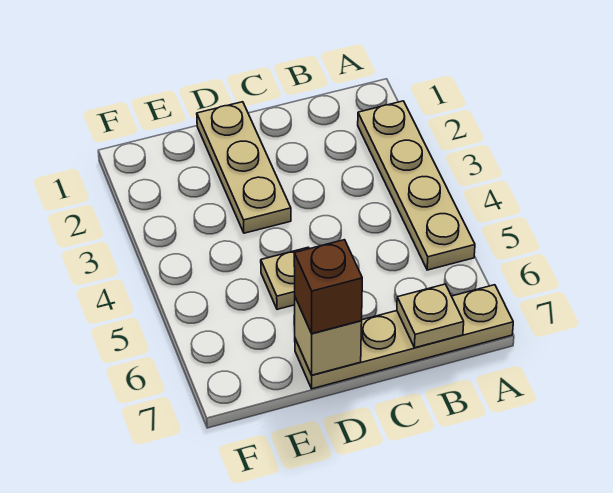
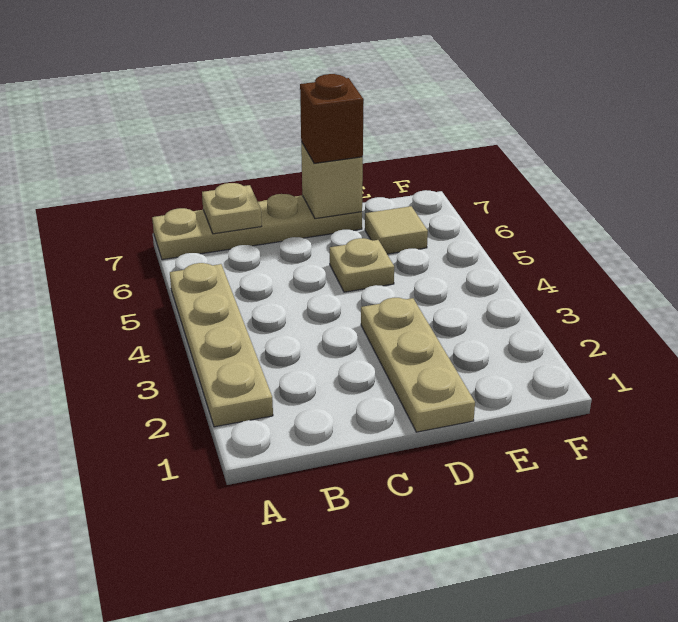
none -> tan tile E6 level 1

